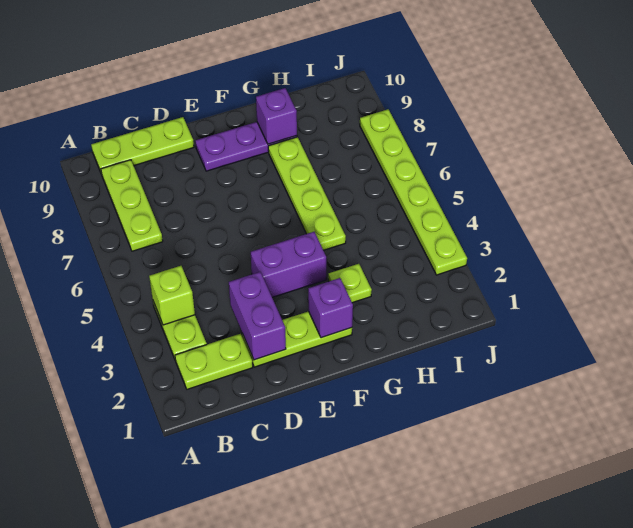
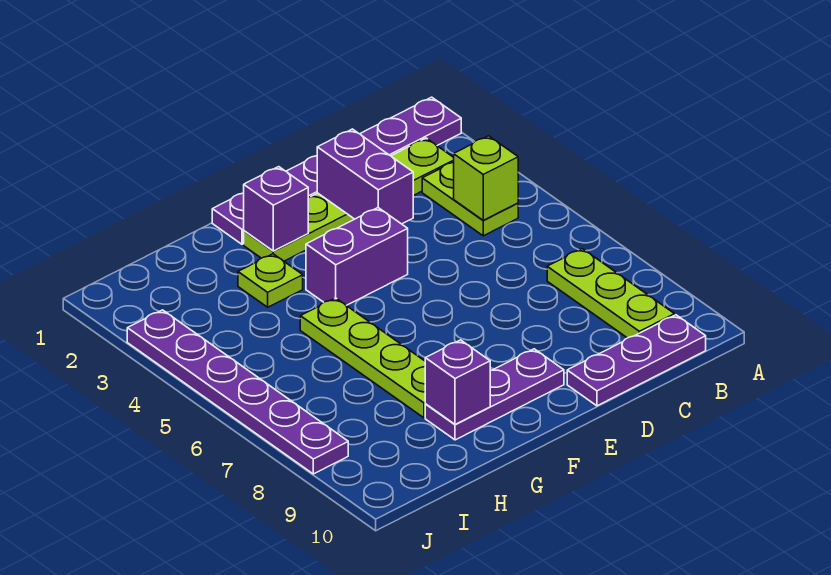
none -> purple plate A1:F1 level 1
lime plate B10:D10 level 1 -> purple plate B10:D10 level 1
lime plate J3:J8 level 1 -> purple plate J3:J8 level 1

